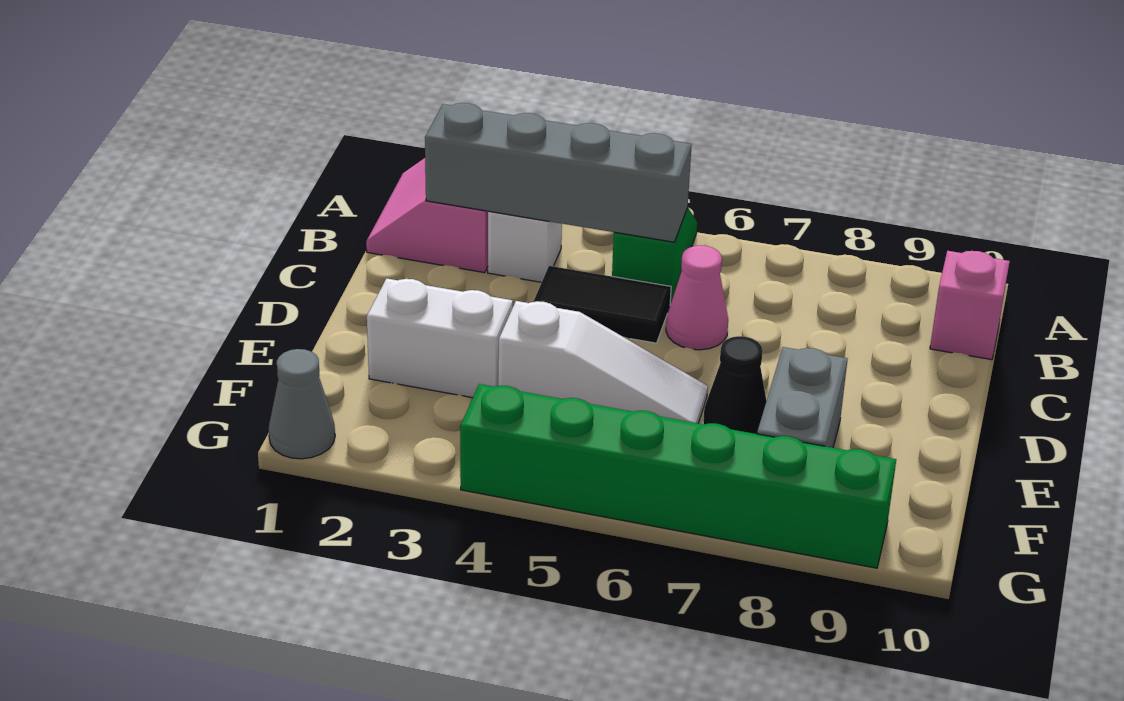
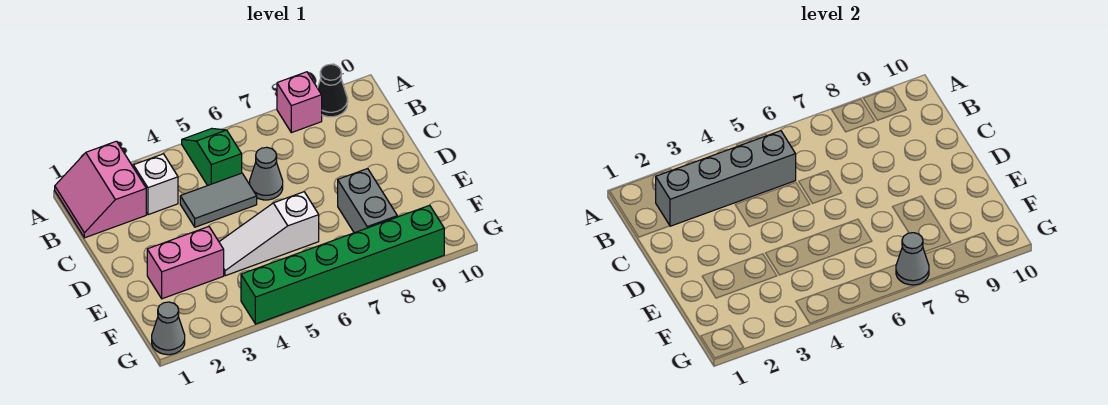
pink brick B10 level 1 -> pink brick A8 level 1
black tile C4:C5 level 1 -> grey tile C4:C5 level 1
pink cone C6 level 1 -> grey cone C6 level 1
white brick E2:E3 level 1 -> pink brick E2:E3 level 1
white slope E4:E6 level 1 top 4 -> white slope E4:E6 level 1 top 6
black cone E7 level 1 -> black cone A9 level 1
none -> grey cone G7 level 2

